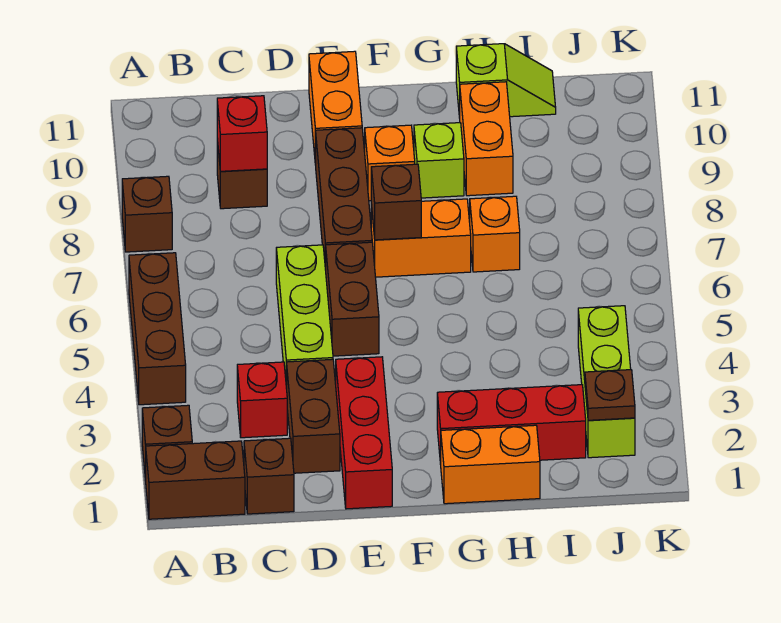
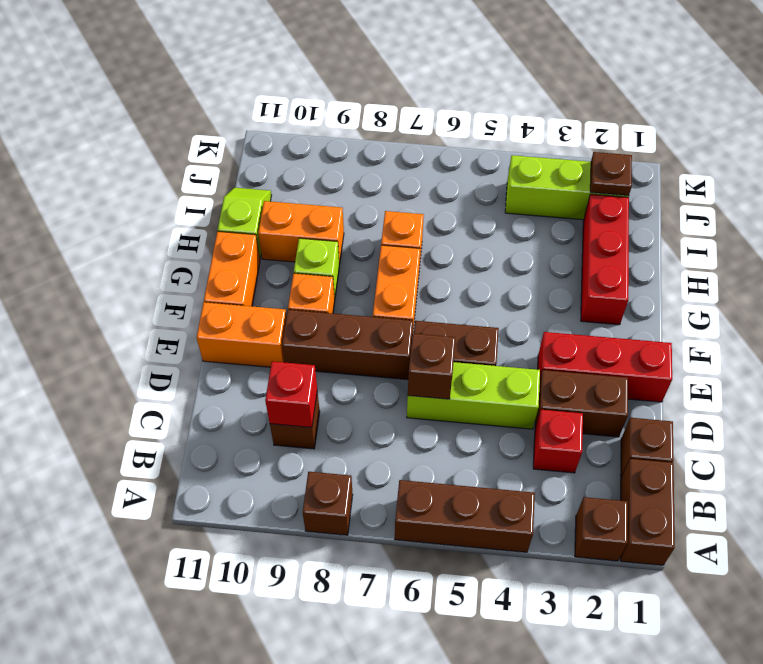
brown brick F7 level 2 -> brown brick D6 level 2
orange brick G1:H1 level 1 -> orange brick F11:G11 level 1

